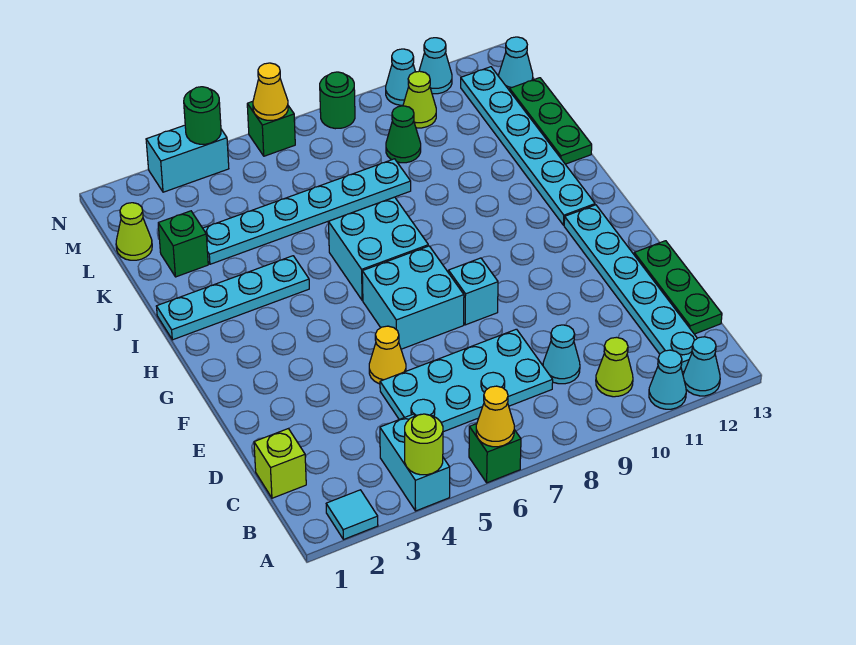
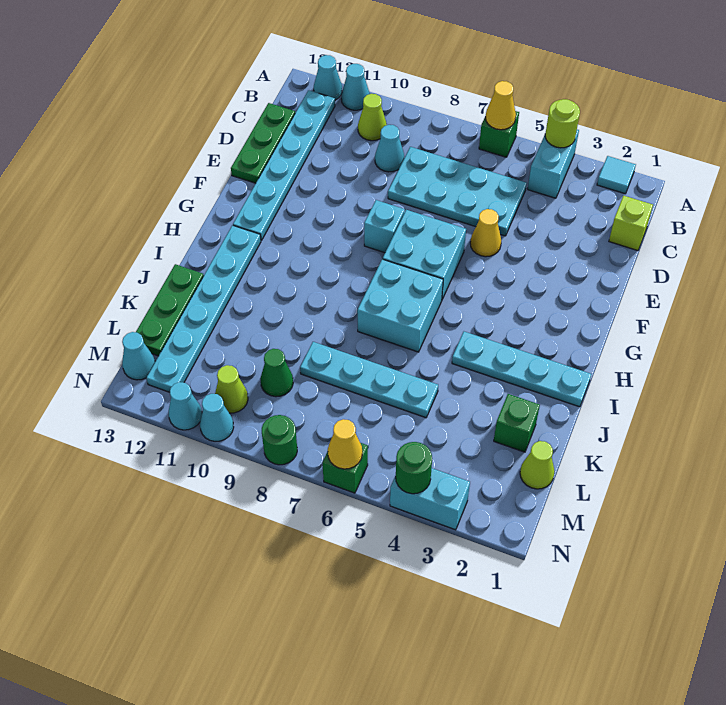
cyan plate K3:K8 level 1 -> cyan plate K5:K8 level 1

